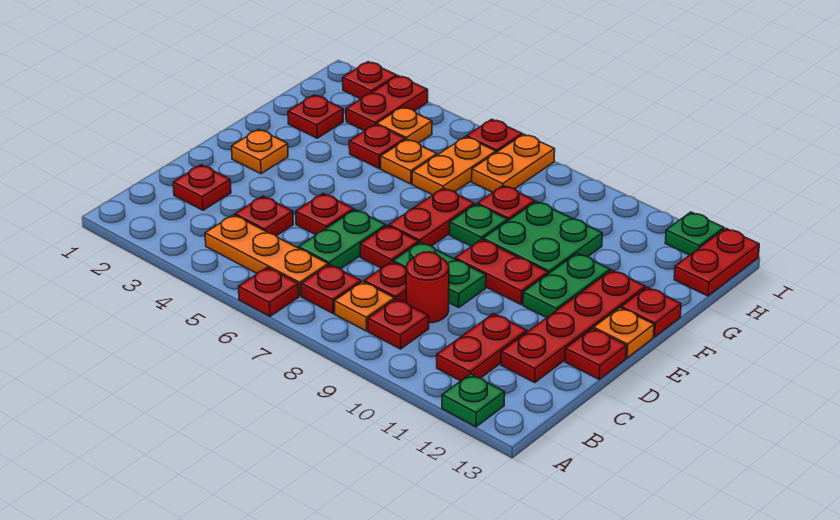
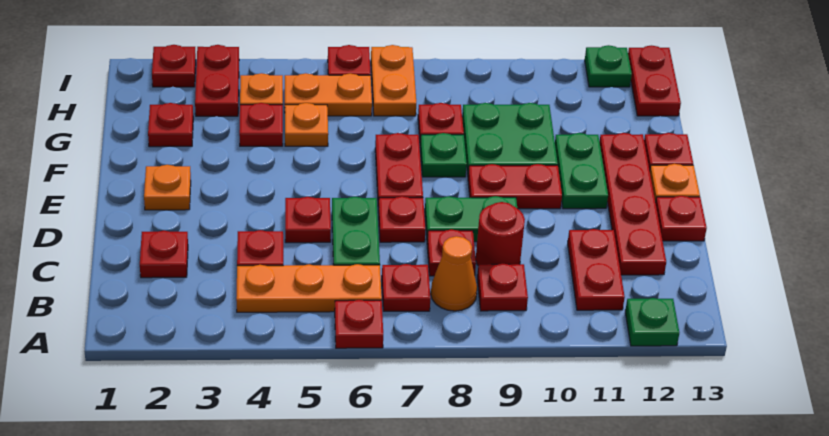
orange plate B8 level 1 -> orange cone B8 level 1
orange plate G6:H6 level 1 -> orange plate H5:H6 level 1

